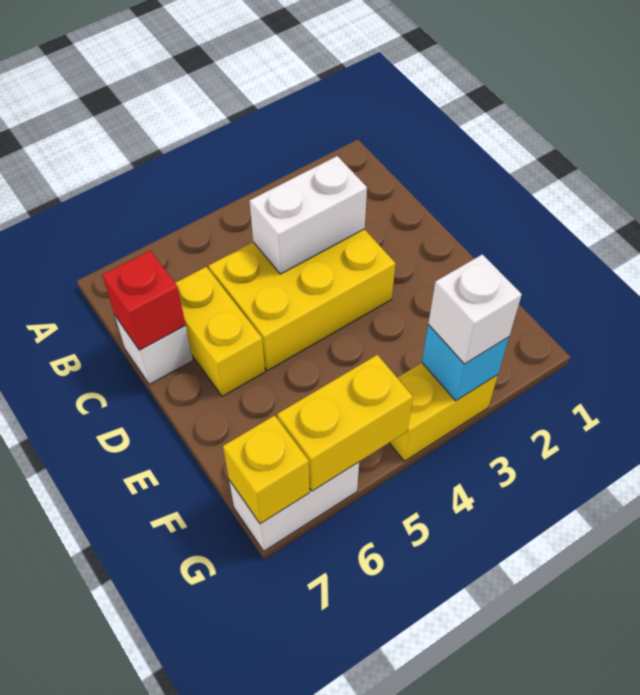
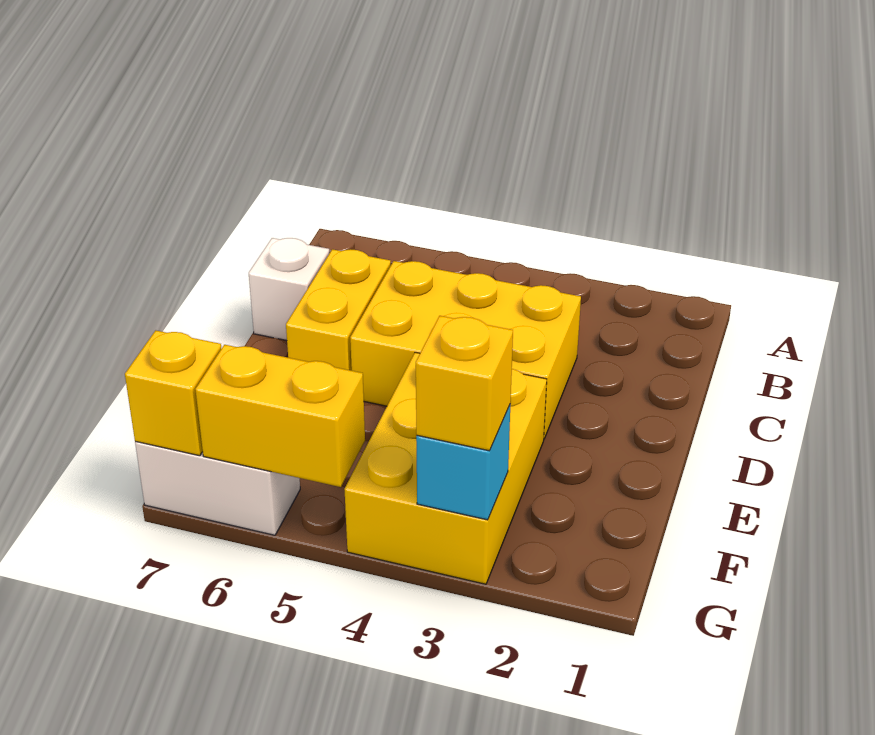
white brick C3:C4 level 2 -> none
red brick C7 level 2 -> none
yellow brick G3:G4 level 1 -> yellow brick E3:G4 level 1
white brick G3 level 3 -> yellow brick G3 level 3

